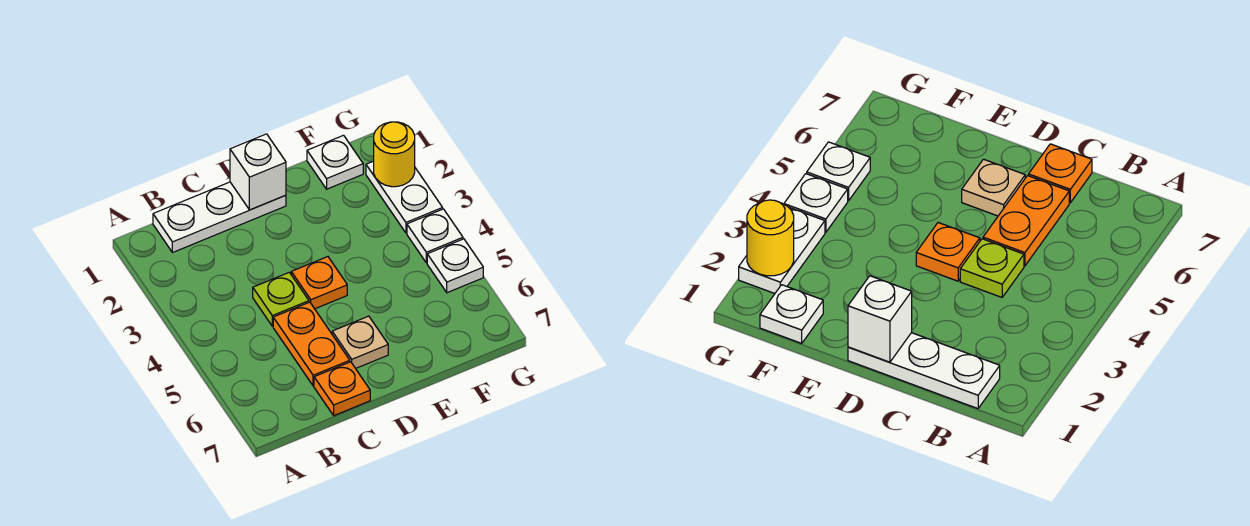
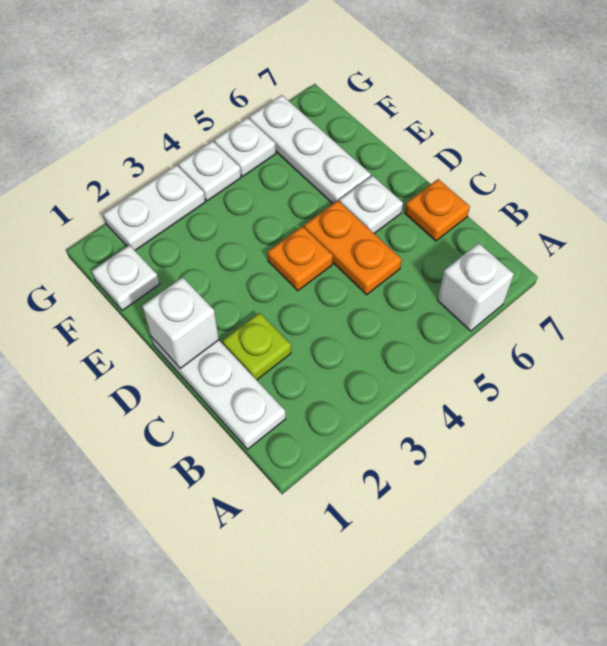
none -> white brick A6 level 1
lime plate C4 level 1 -> lime plate C2 level 1
orange plate C5:C6 level 1 -> orange plate C5:D5 level 1
tan plate D6 level 1 -> white plate D6 level 1
none -> white plate E6:G6 level 1
yellow round brick G2 level 2 -> none

